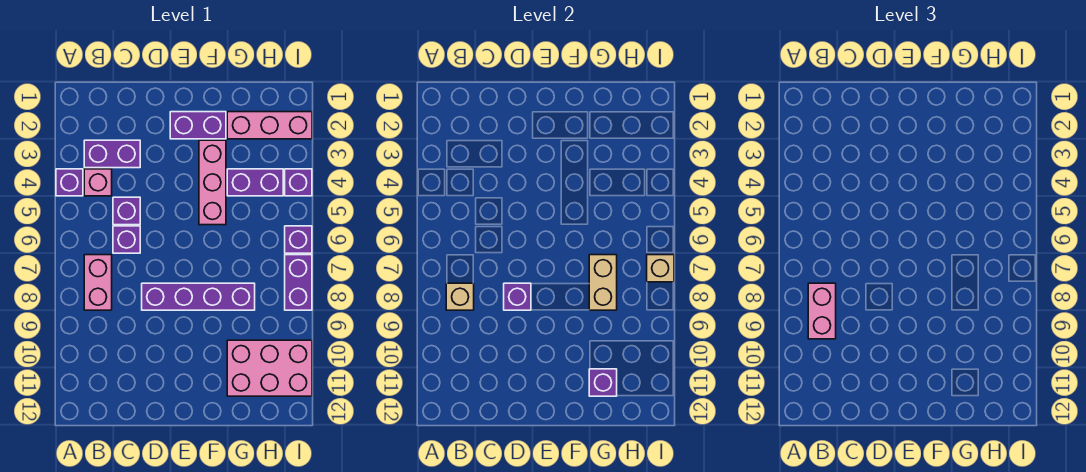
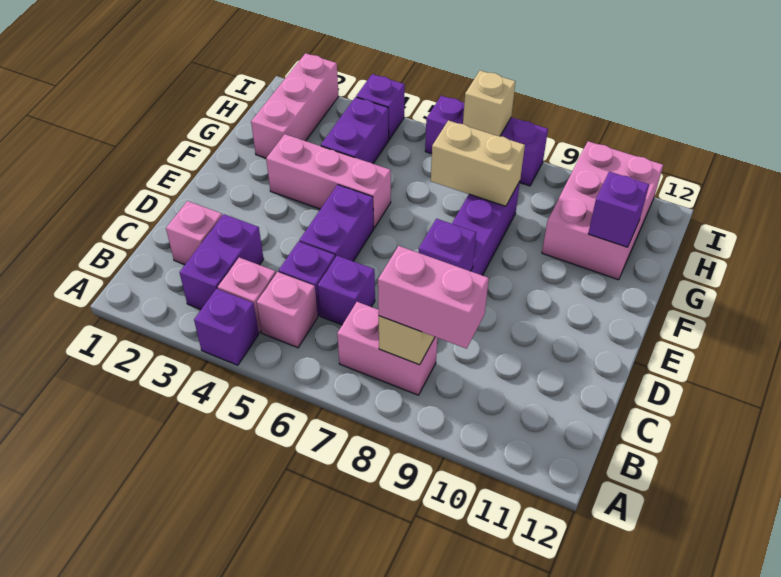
none -> pink brick B5 level 1
none -> pink brick C2 level 1
purple brick E2:F2 level 1 -> purple brick D5:E5 level 1

